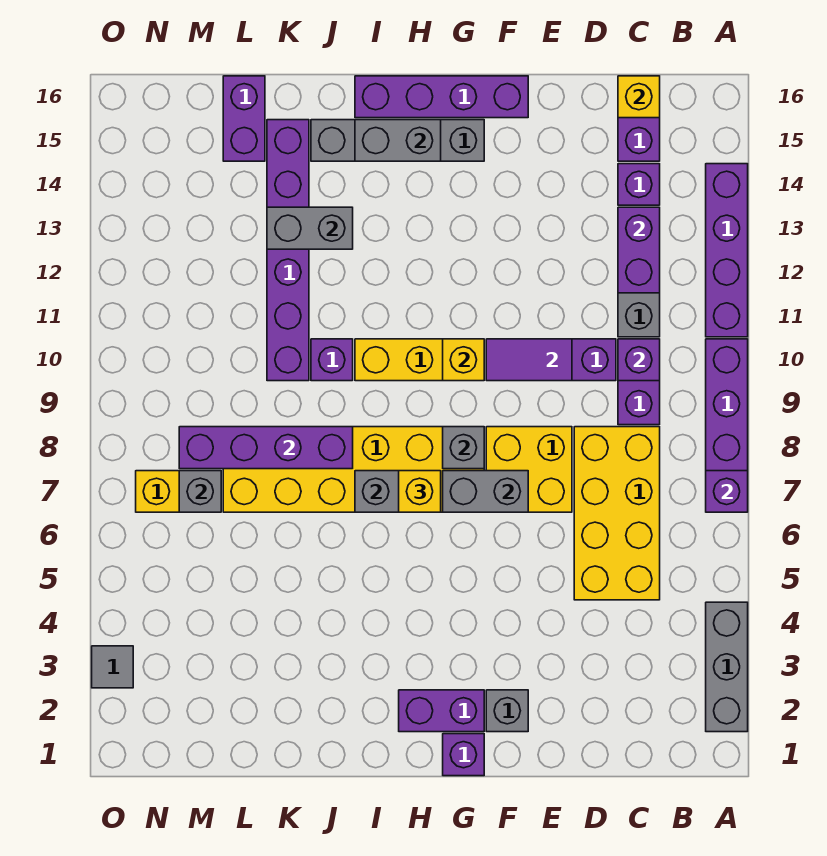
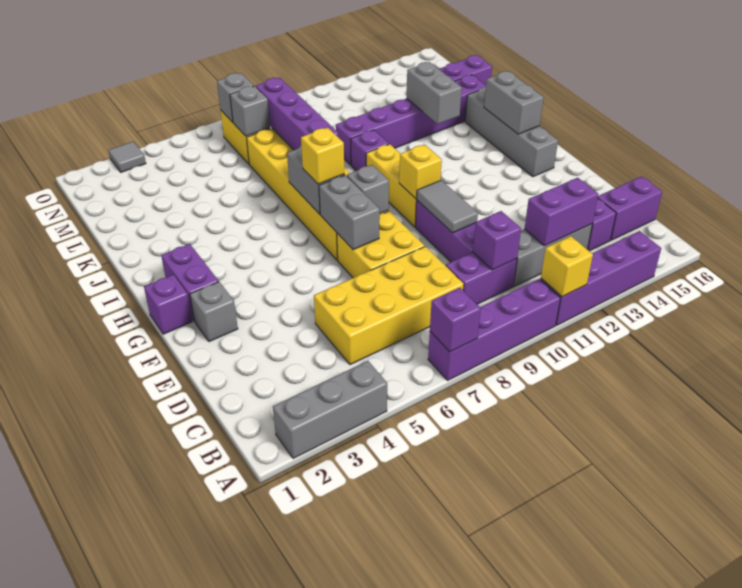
yellow brick C16 level 2 -> yellow brick A11 level 2
purple tile E10:F10 level 2 -> grey tile E10:F10 level 2
purple brick F16:I16 level 1 -> none
none -> grey brick N7 level 2

